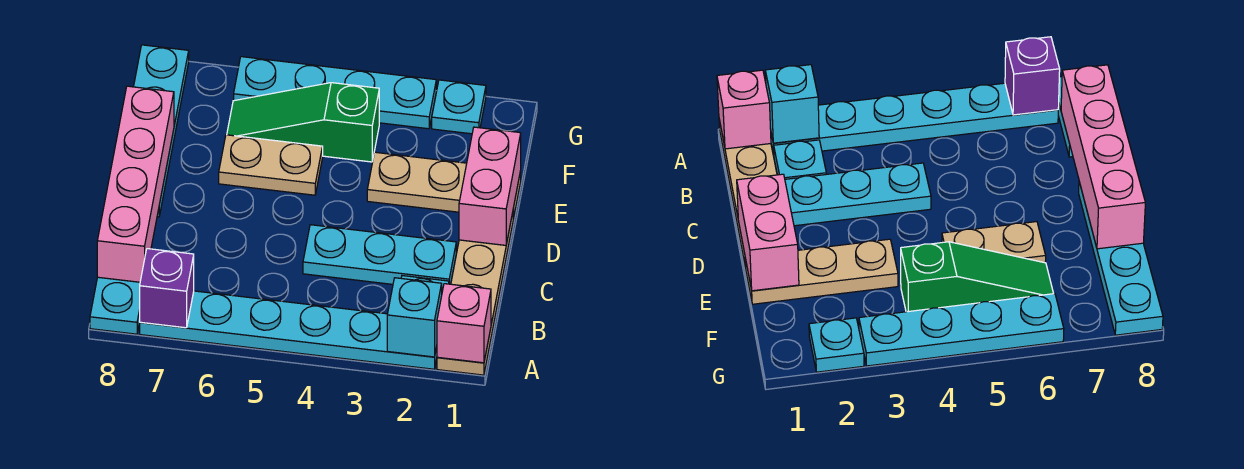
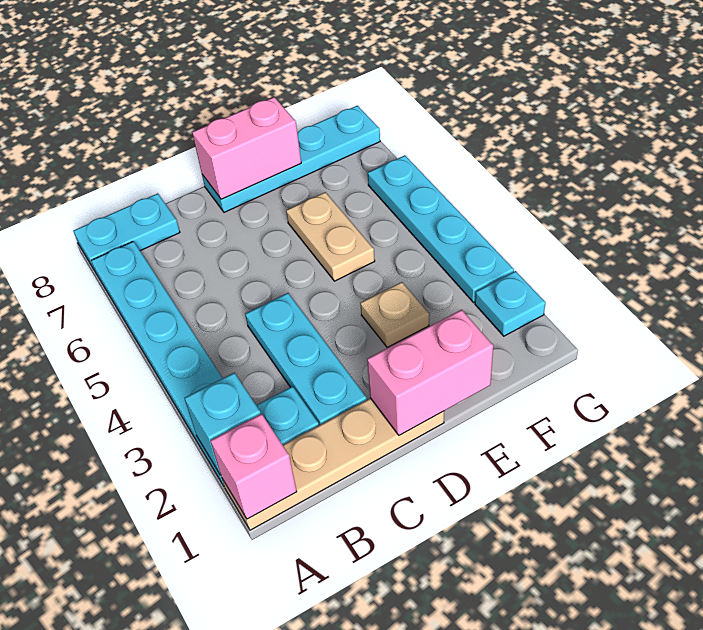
purple brick A7 level 2 -> none
pink brick B8:E8 level 2 -> pink brick D8:E8 level 2
tan plate E1:E3 level 1 -> tan plate E3 level 1
green slope F4:F6 level 1 top 4 -> none

